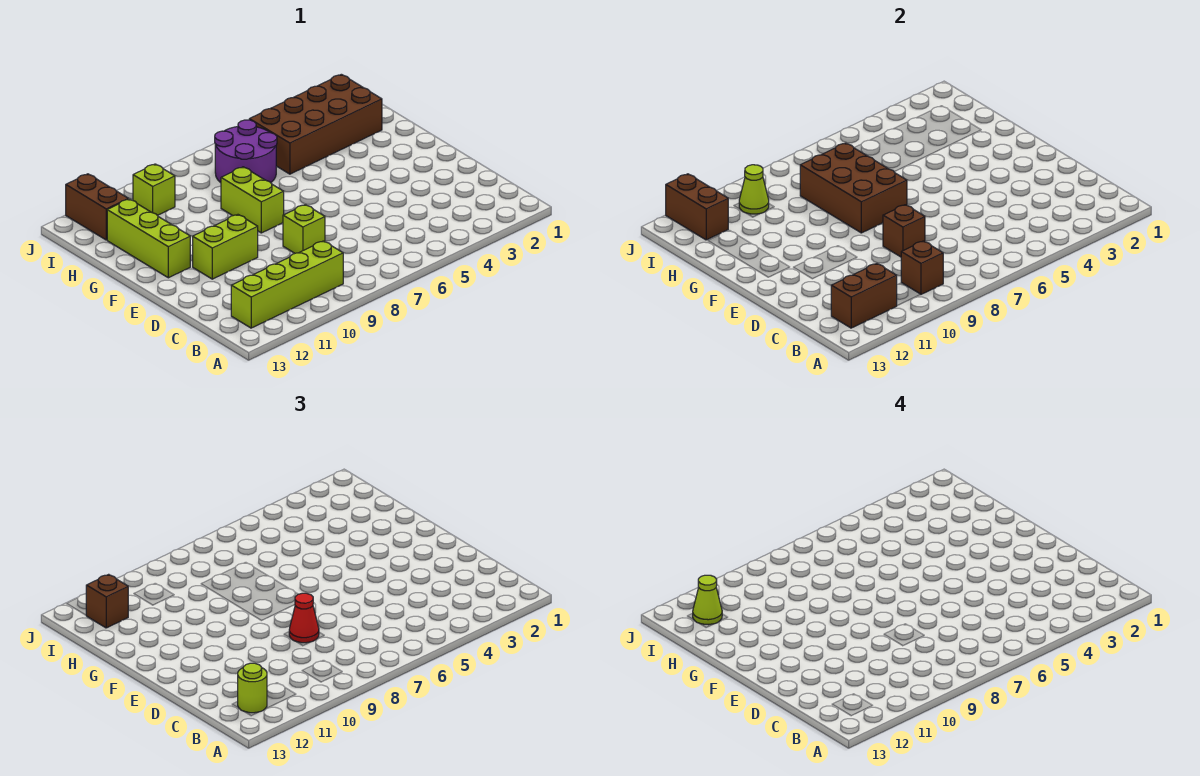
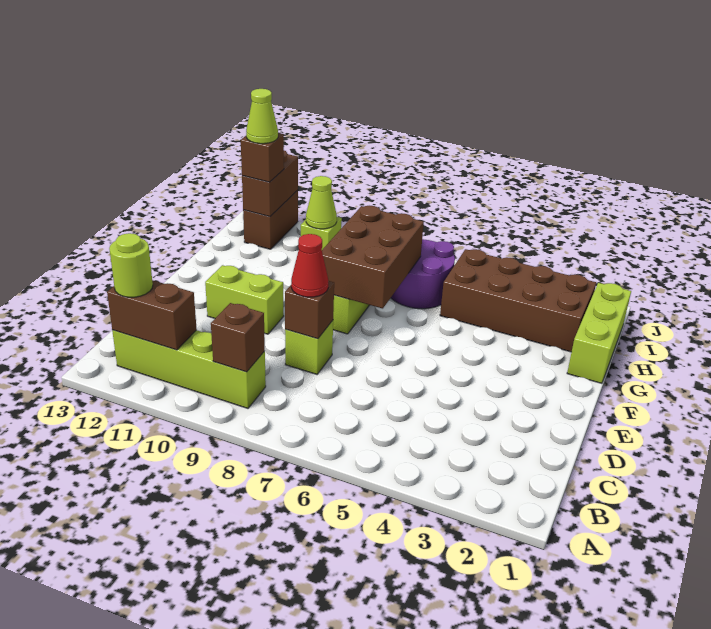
lime brick F12:H12 level 1 -> lime brick G1:I1 level 1

